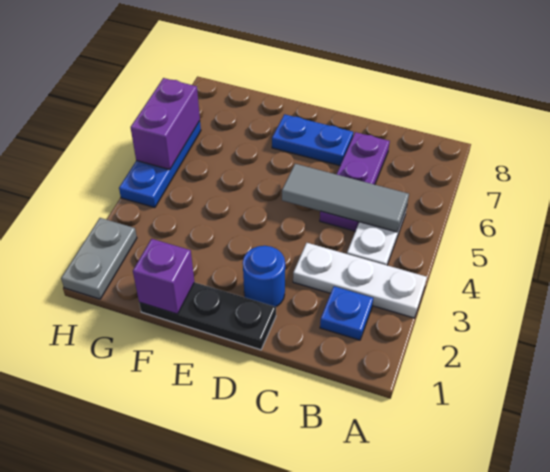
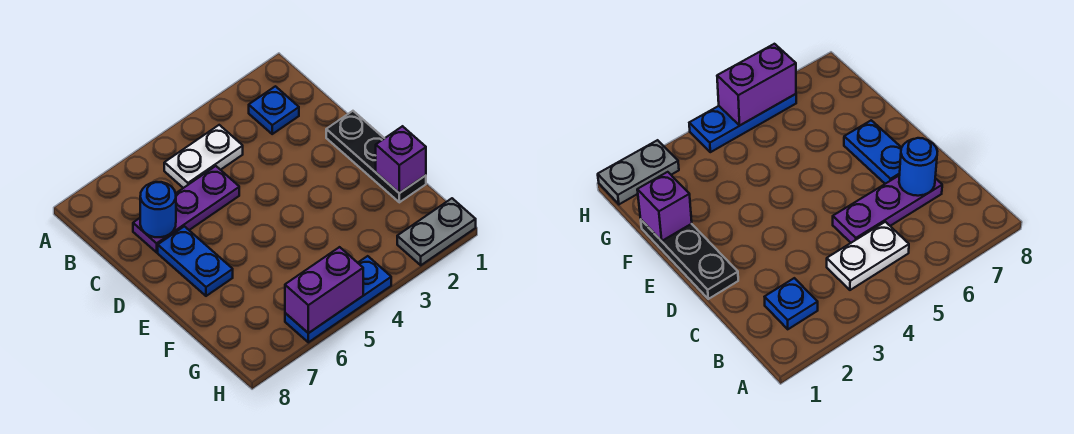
white plate A3:C3 level 1 -> none
grey tile B5:D5 level 2 -> none
blue round brick D2 level 1 -> blue round brick C7 level 2

